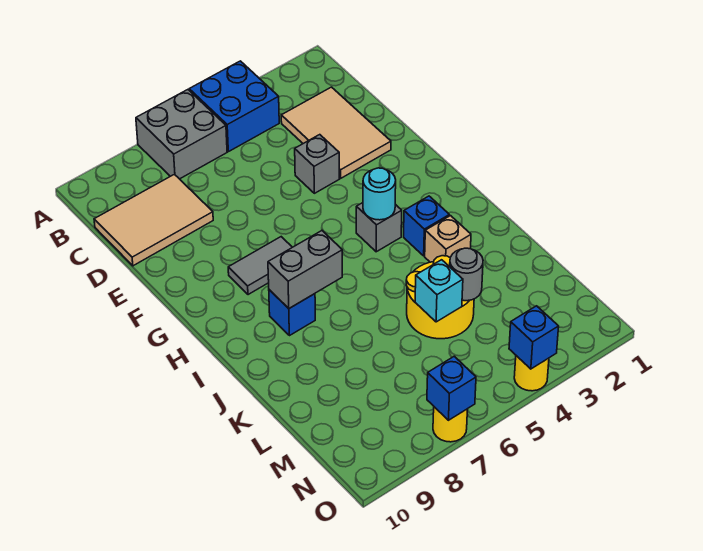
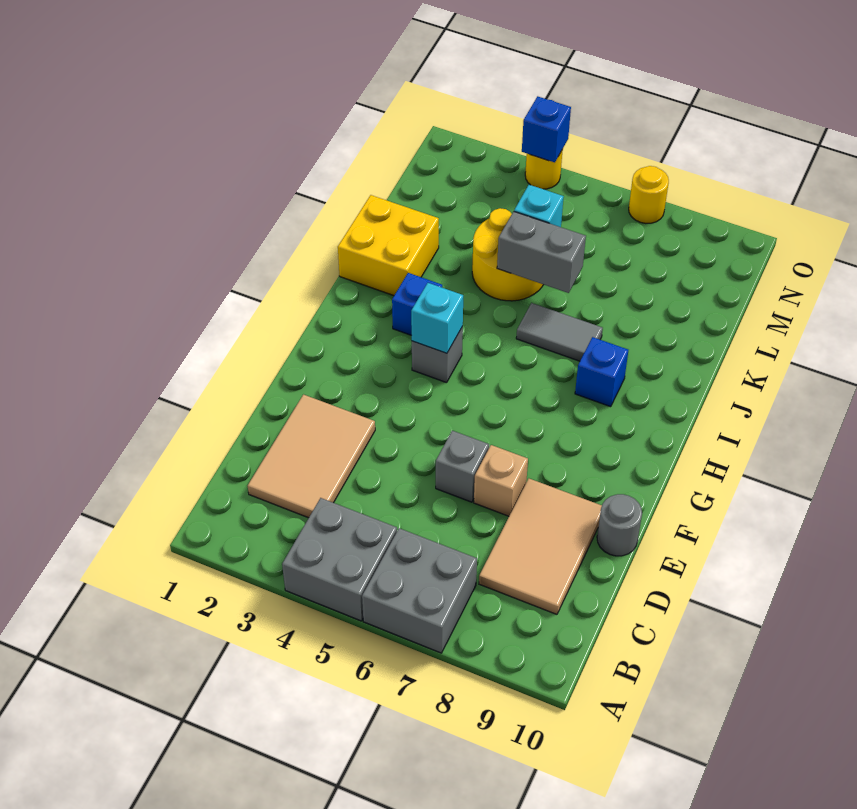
blue brick A4:B5 level 1 -> grey brick A4:B5 level 1
tan tile C8:D10 level 1 -> tan tile C8:E9 level 1
grey brick E4 level 1 -> grey brick E6 level 1
grey tile G7:G8 level 1 -> grey tile J6:J7 level 1
cyan round brick H4 level 2 -> cyan brick H4 level 2
grey brick I7:I8 level 2 -> grey brick K5:K6 level 2
none -> yellow brick J1:K2 level 1
tan brick J3 level 1 -> tan brick E7 level 1
grey round brick L4 level 2 -> grey round brick E10 level 1
blue brick O7 level 2 -> none

